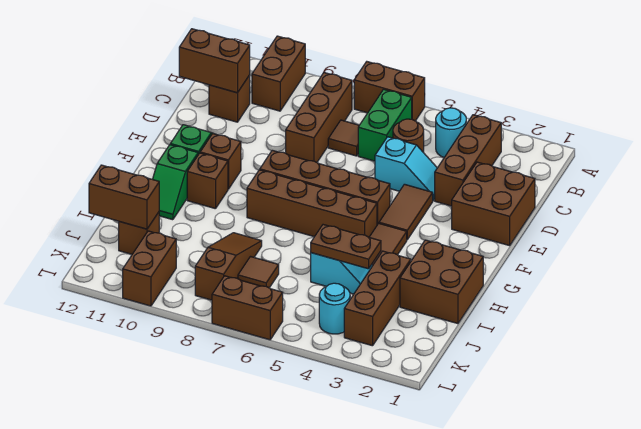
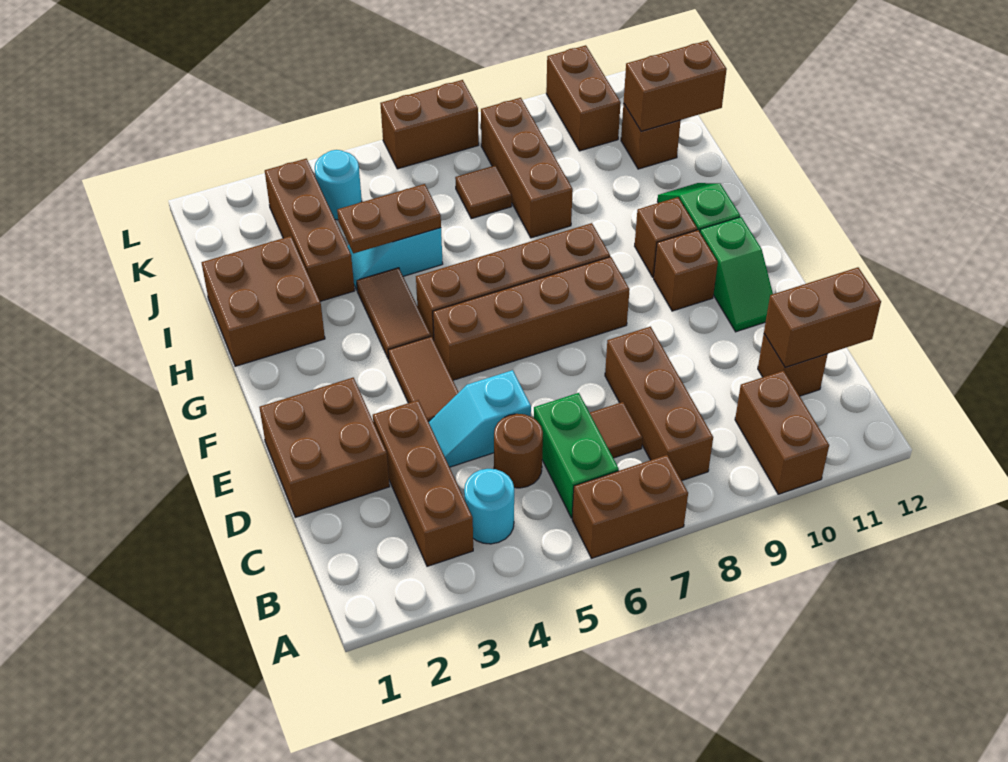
brown slope I8:K8 level 1 top K -> brown brick I8:K8 level 1

